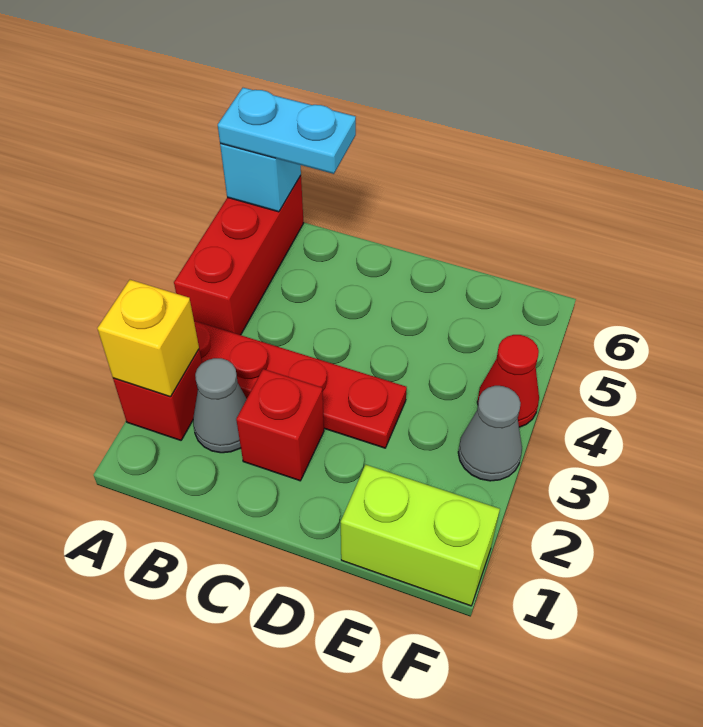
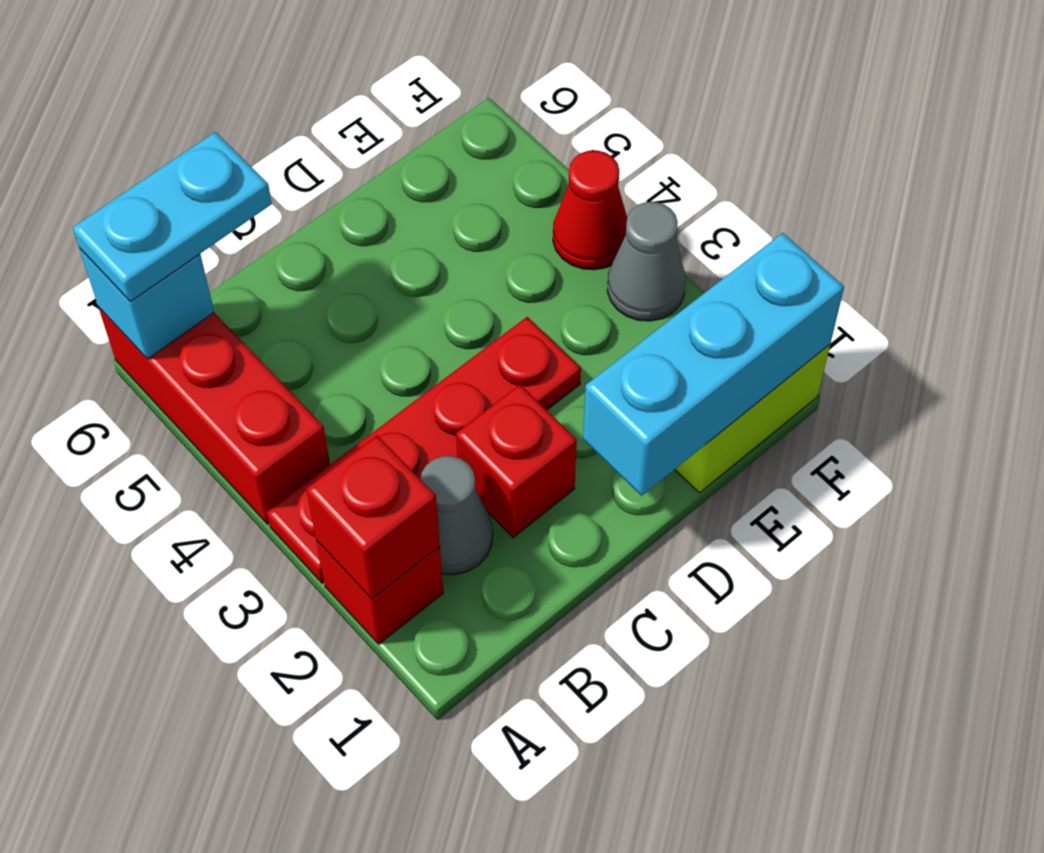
yellow brick A2 level 2 -> red brick A2 level 2
none -> cyan brick D1:F1 level 2

